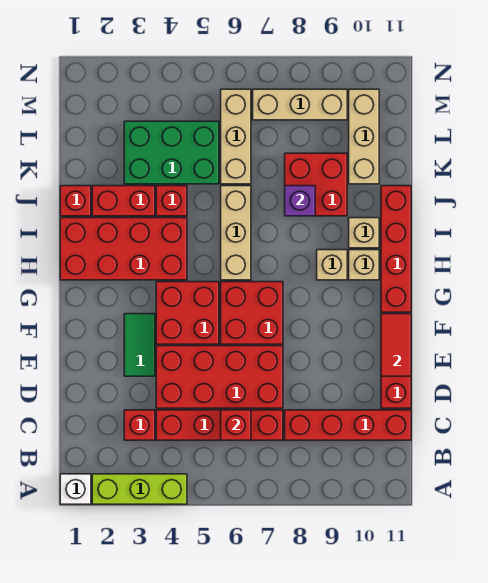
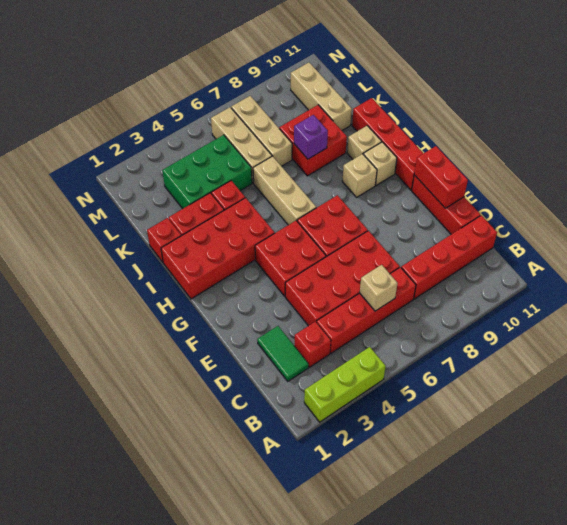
white brick A1 level 1 -> none
red brick C6 level 2 -> tan brick C6 level 2
green tile E3:F3 level 1 -> green tile C2:D2 level 1
red tile E11:F11 level 2 -> red brick E11:F11 level 2
tan brick M7:M9 level 1 -> tan brick K7:M7 level 1

